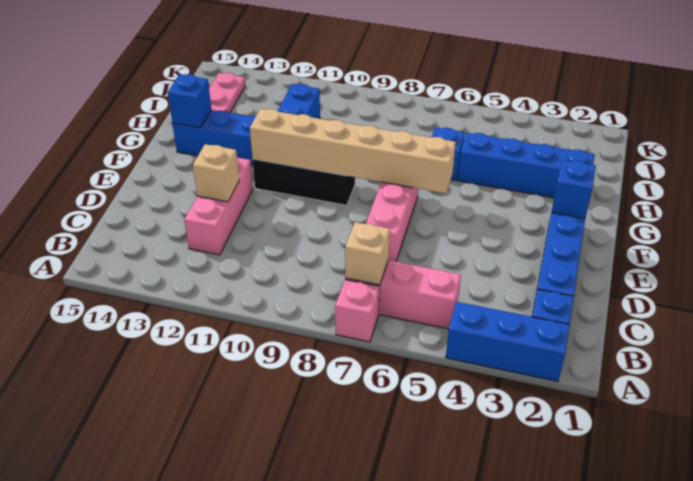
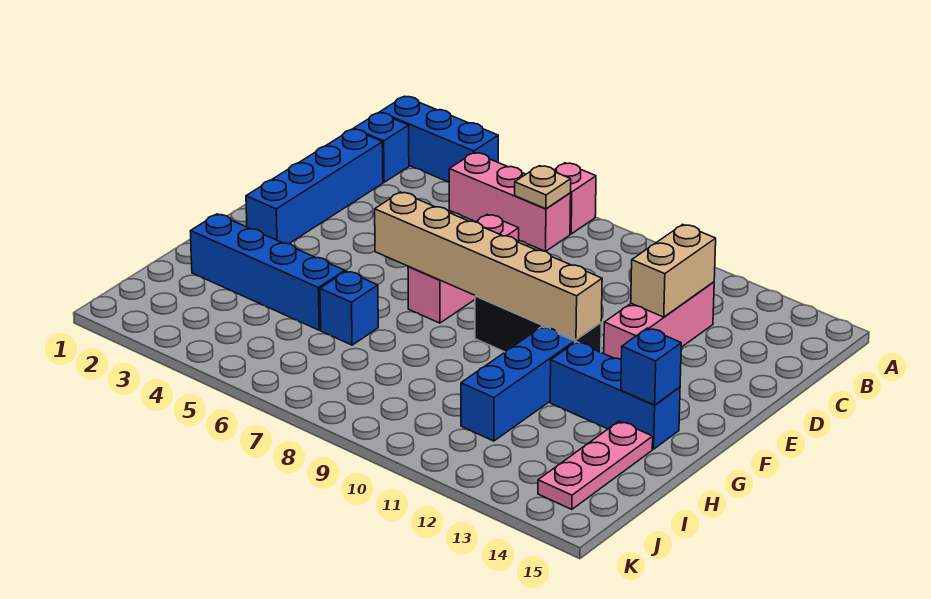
tan brick B7 level 2 -> tan plate B7 level 2
tan brick D12 level 2 -> tan brick C12:D12 level 2
blue brick F2 level 2 -> none

